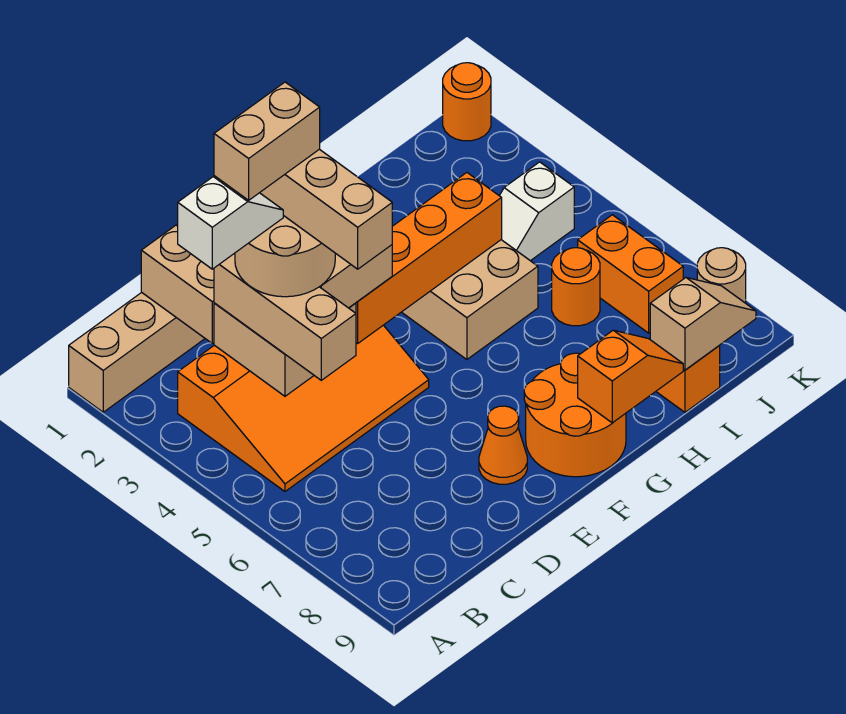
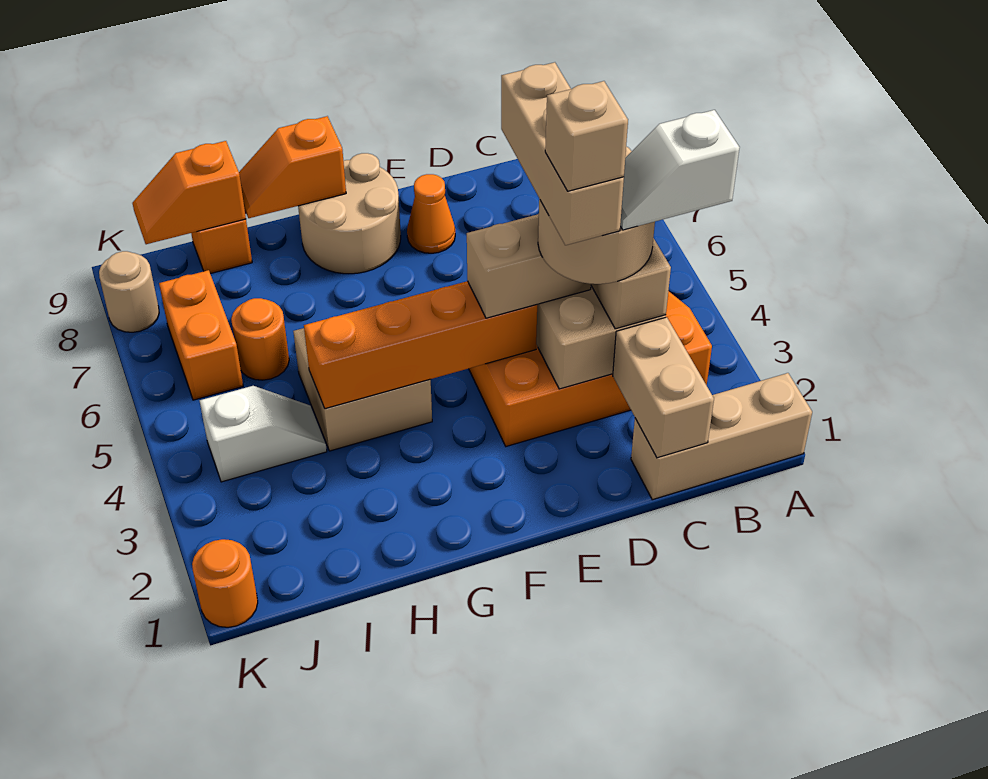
tan brick C3:D3 level 6 -> tan brick D3 level 6
orange round brick F8:G9 level 1 -> tan round brick F8:G9 level 1
tan slope I9:J9 level 2 top I -> orange slope I9:J9 level 2 top I

